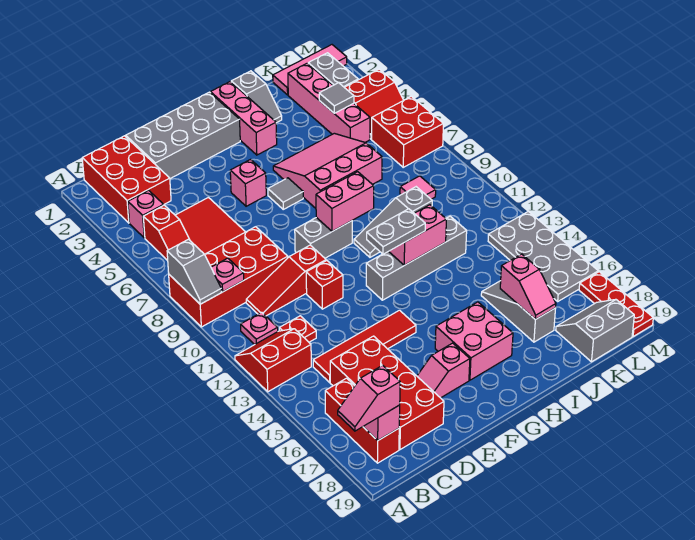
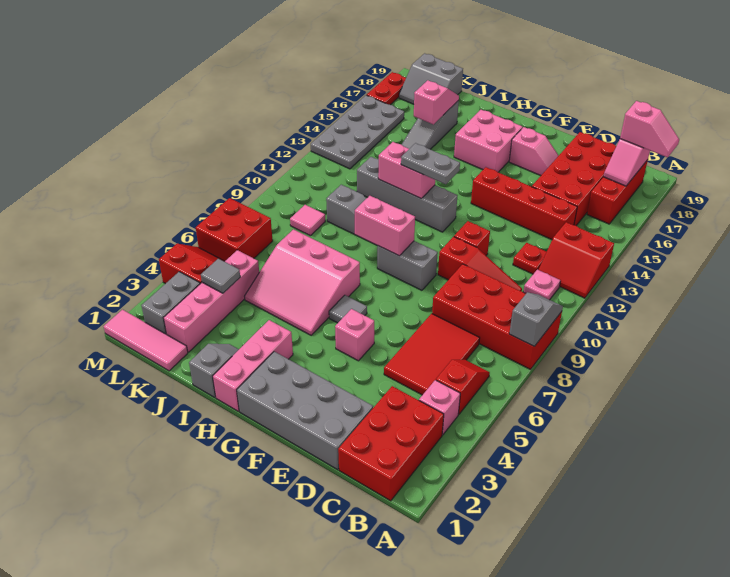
pink plate B9 level 2 -> none
red tile C14:F14 level 1 -> red brick C14:F14 level 1
red plate M17:M19 level 1 -> red plate M17:M18 level 1

